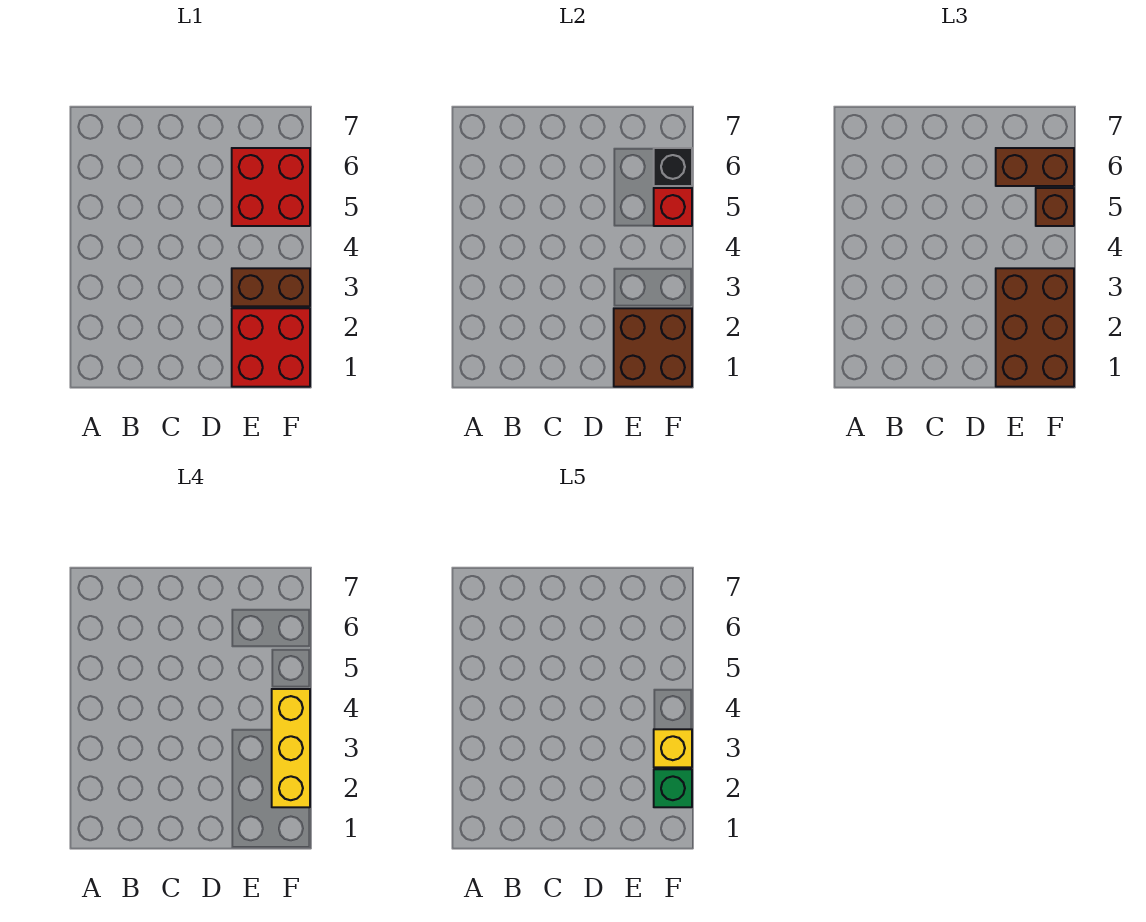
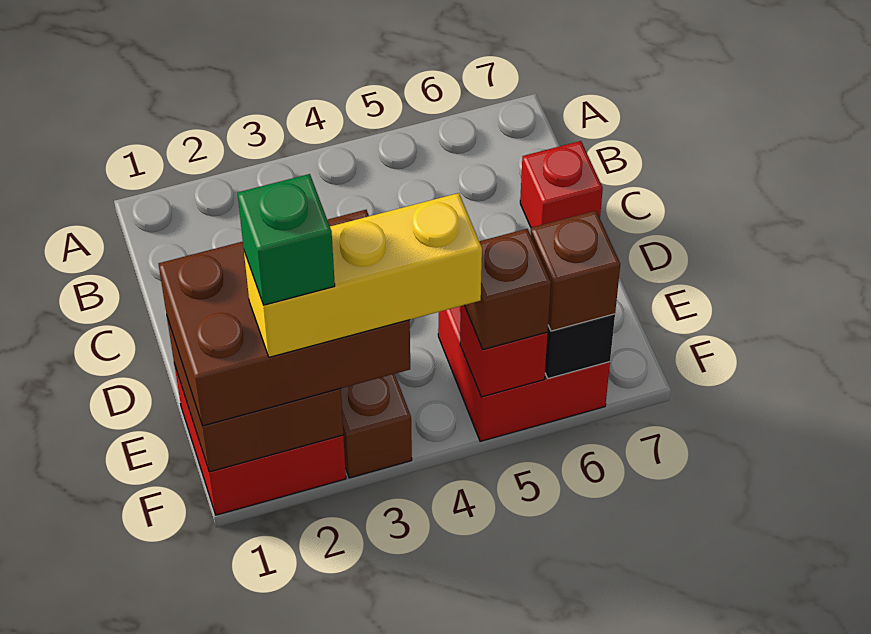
none -> red brick C7 level 1
brown brick E6:F6 level 3 -> brown brick F6 level 3
yellow brick F3 level 5 -> none

